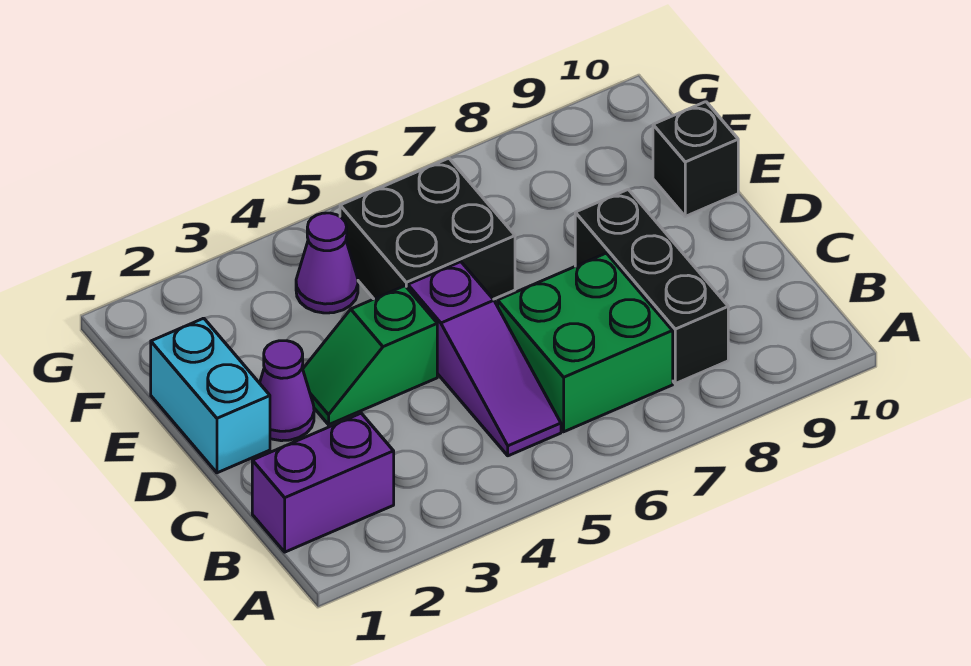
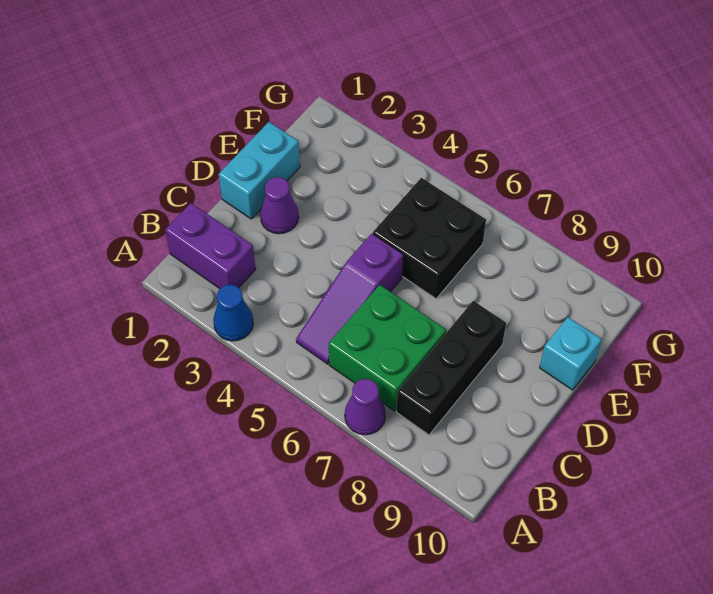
none -> blue cone A3 level 1
green slope D3:D4 level 1 top 4 -> none
black brick E10 level 1 -> cyan brick E10 level 1
purple cone F4 level 1 -> purple cone A7 level 1

